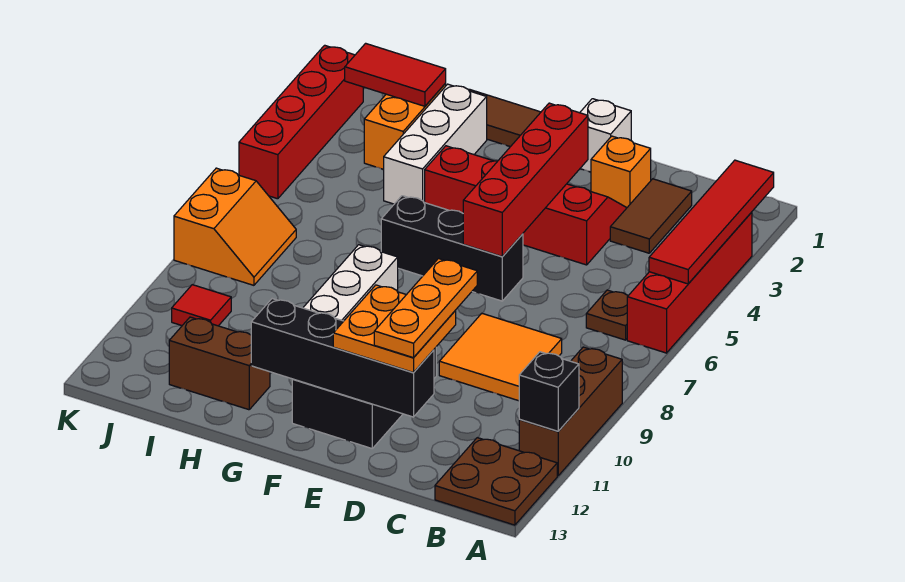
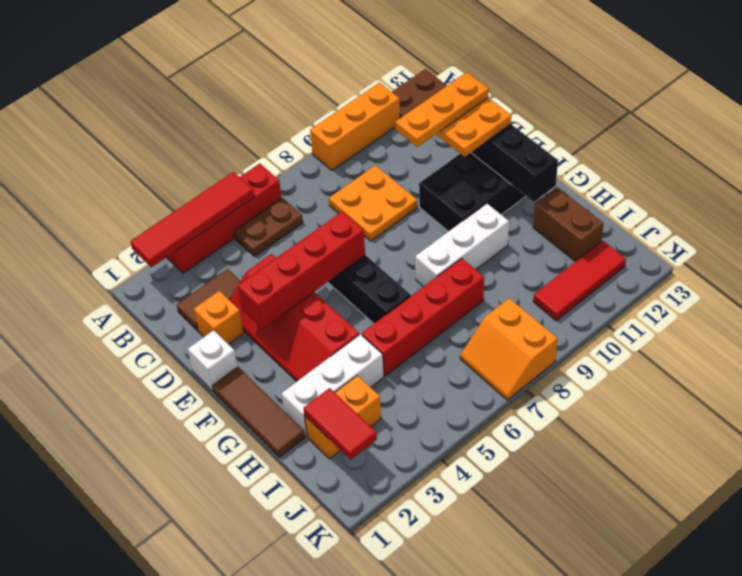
brown brick A9:A11 level 1 -> orange brick A9:A11 level 1
black brick A11 level 2 -> none
brown plate B6 level 1 -> brown plate B5:B6 level 1
orange tile C8:D9 level 1 -> orange plate C8:D9 level 1
orange slope J7:K8 level 1 top K -> orange slope J7:K8 level 1 top 8
red tile J10 level 1 -> red tile J10:J12 level 1
red brick K2:K5 level 1 -> red brick H5:H8 level 1

